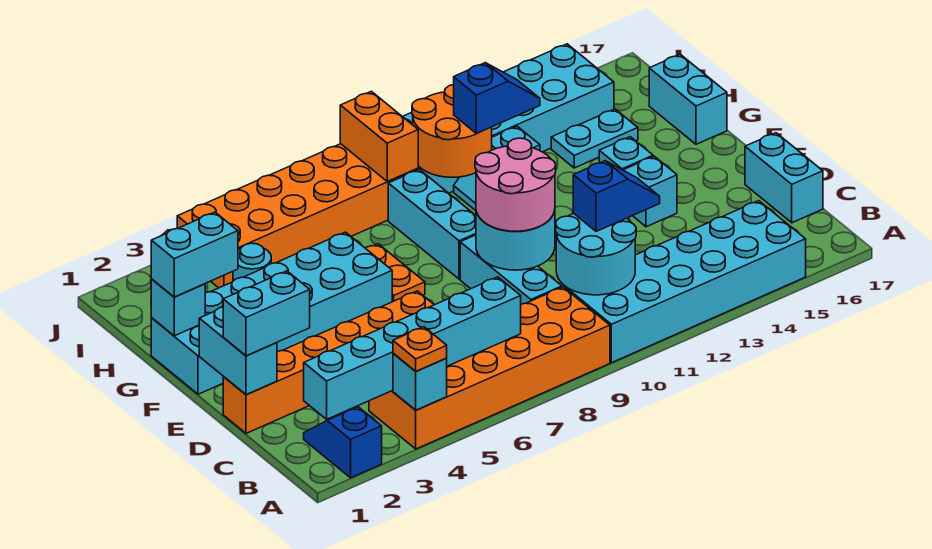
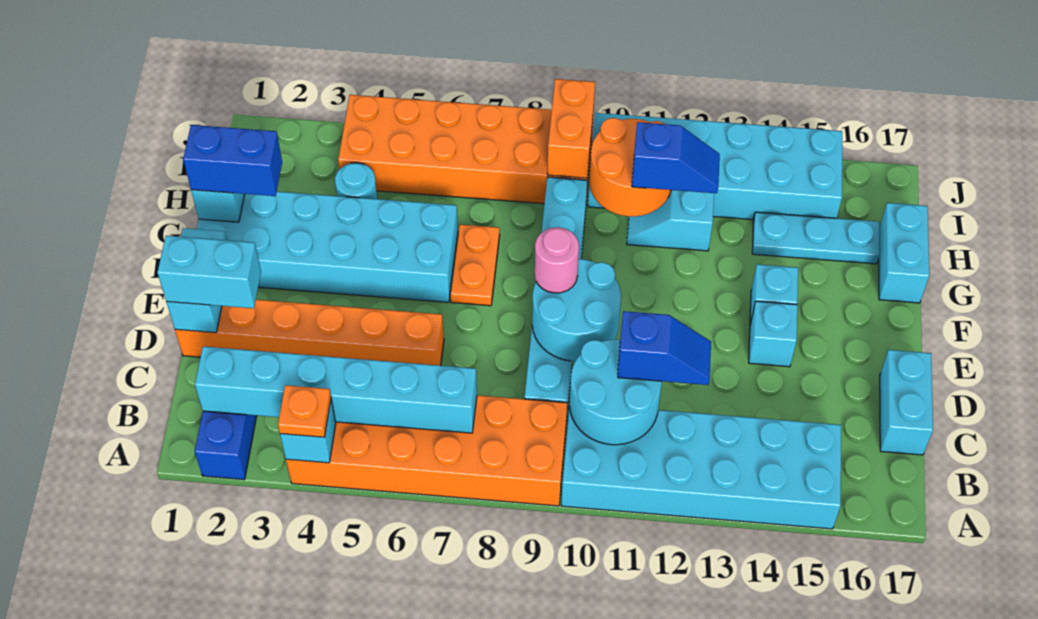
pink round brick D9:E10 level 3 -> pink round brick E9 level 3
cyan brick G1:G2 level 3 -> blue brick G1:G2 level 3
cyan plate H14:H15 level 1 -> cyan plate H14:H16 level 1

